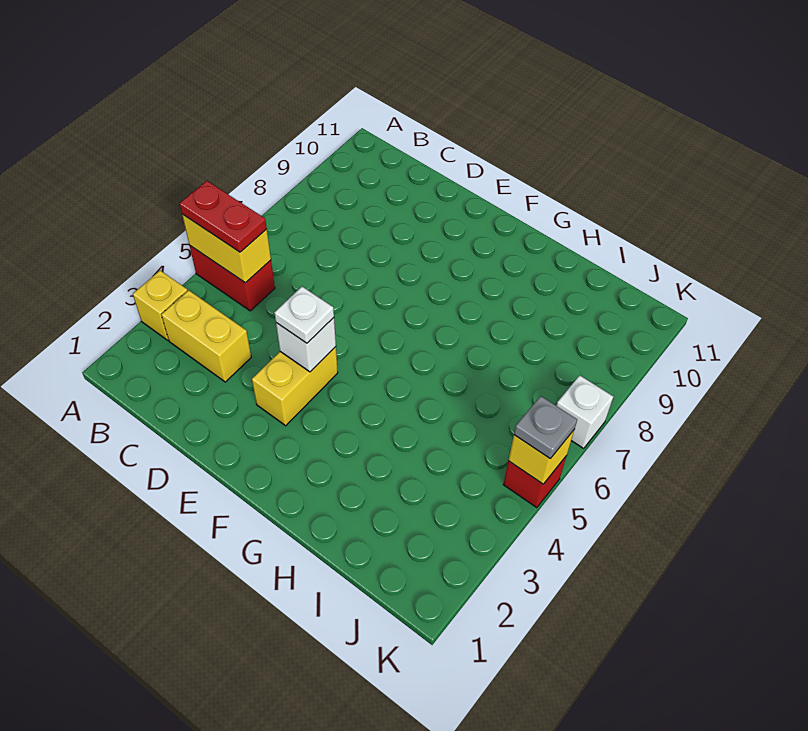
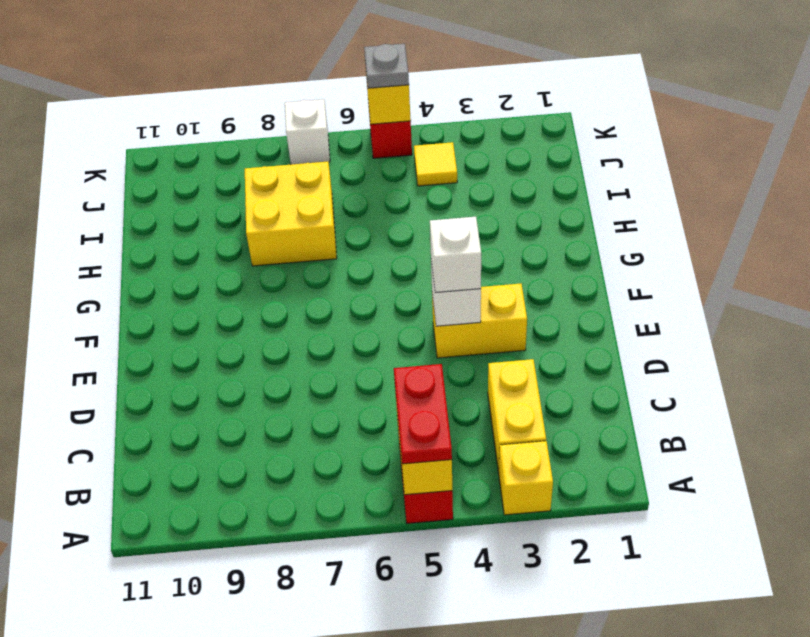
white plate E4 level 3 -> white brick E4 level 3
none -> yellow brick H7:I8 level 1
none -> yellow tile J4 level 1

